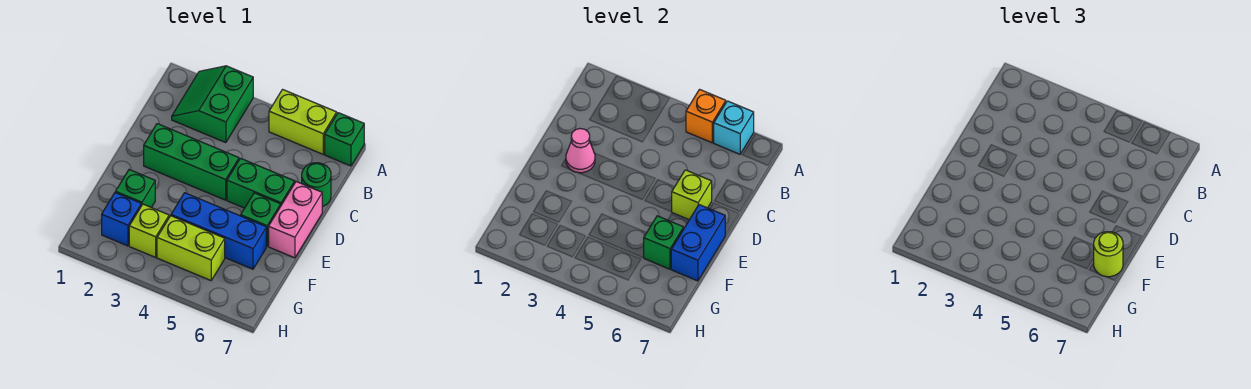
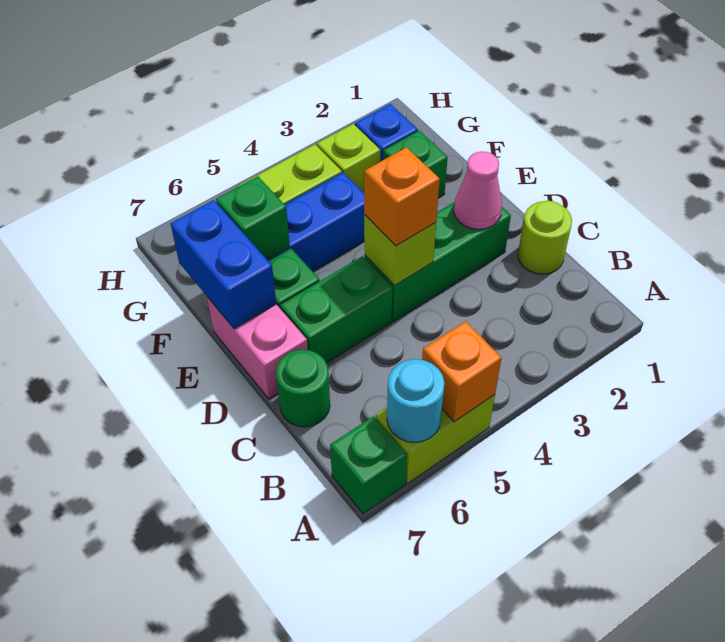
green slope A2:B3 level 1 top 3 -> none
cyan brick A6 level 2 -> cyan round brick A6 level 2
none -> orange brick D4 level 3
lime brick D6 level 2 -> lime brick D4 level 2
lime round brick F7 level 3 -> lime round brick C1 level 1

